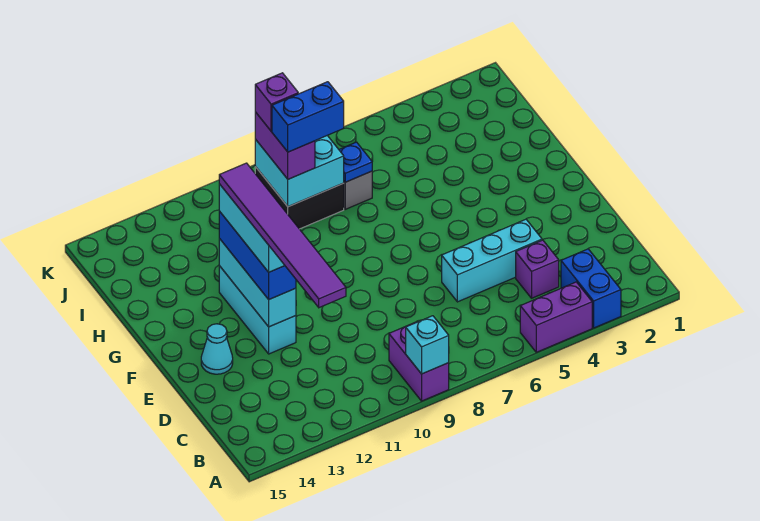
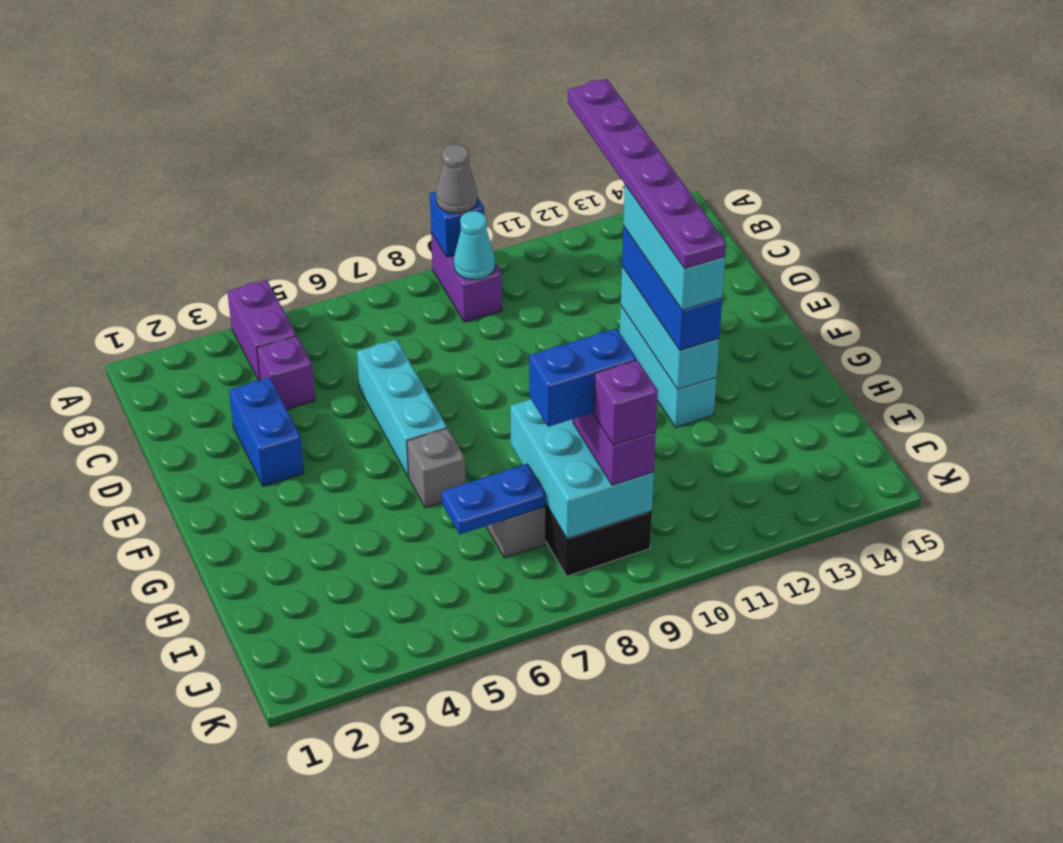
blue brick A3:B3 level 1 -> blue brick D3:E3 level 1
purple brick A4:A5 level 1 -> purple brick A4:B4 level 1
cyan brick A9 level 2 -> blue brick A9 level 2
none -> grey cone A9 level 3
purple tile B12:G12 level 5 -> purple plate B12:G12 level 5
cyan brick D4:D6 level 1 -> cyan brick D6:F6 level 1
cyan cone E14 level 1 -> cyan cone B9 level 2
none -> grey brick G6 level 1
blue plate I7 level 2 -> blue plate I6:I7 level 2
cyan brick I8:J9 level 2 -> cyan brick H8:J9 level 2

